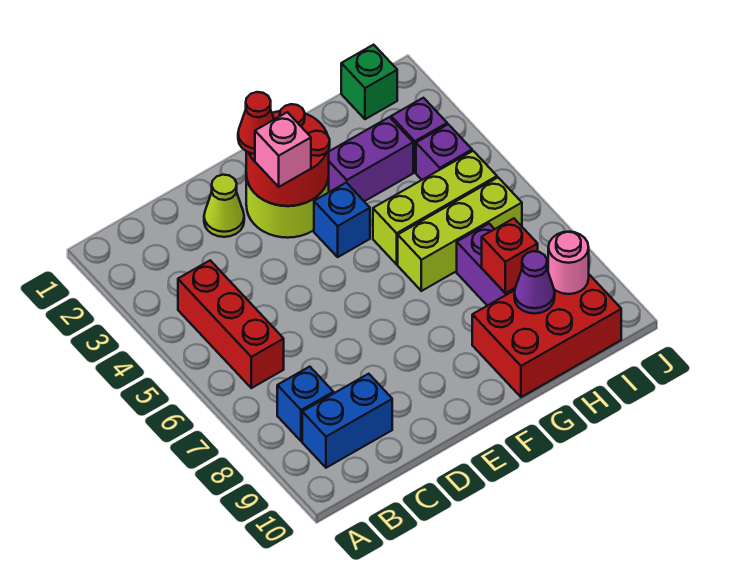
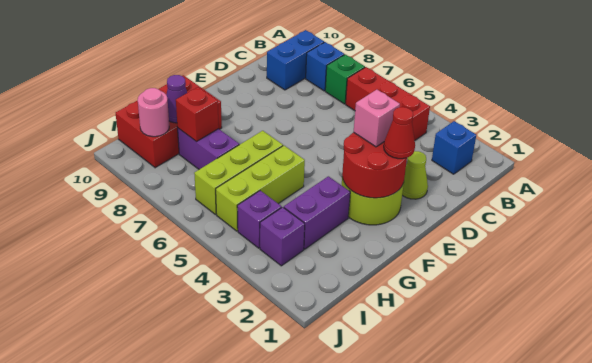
blue brick F4 level 1 -> blue brick B2 level 1
green brick I1 level 1 -> green brick B7 level 1

